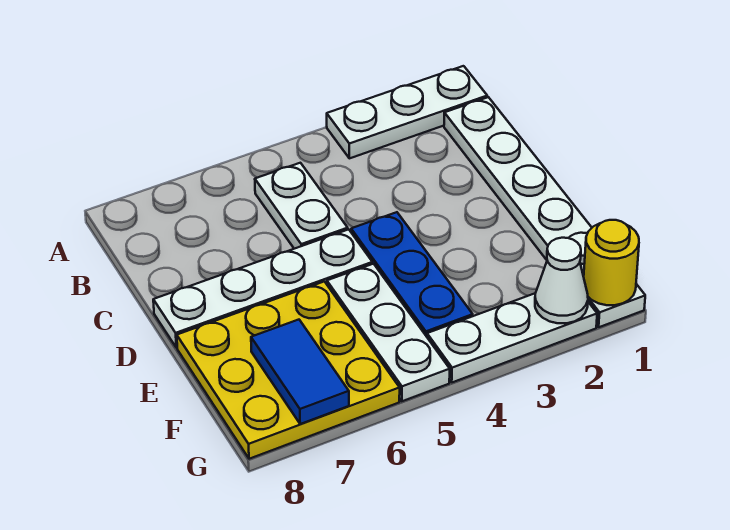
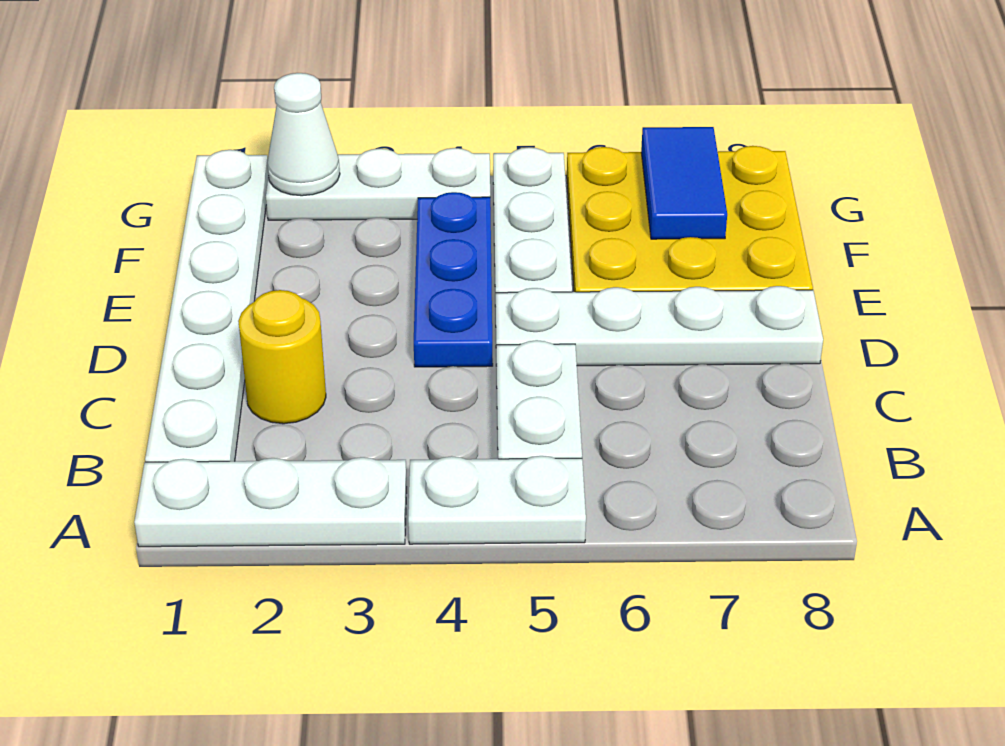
none -> white plate A4:A5 level 1
yellow round brick G1 level 2 -> yellow round brick C2 level 1

